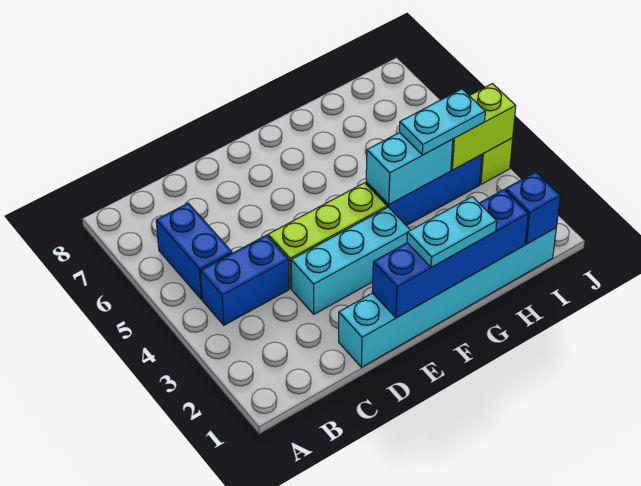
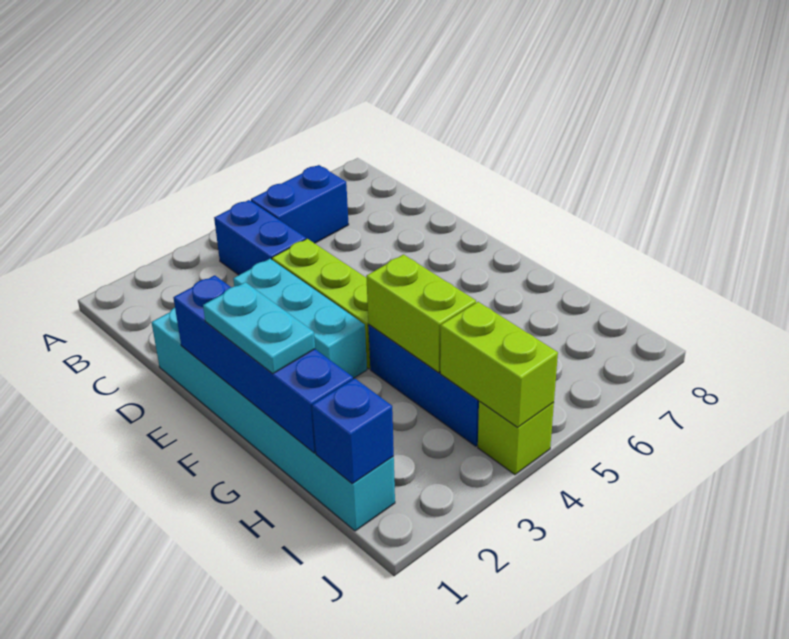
cyan brick G4:H4 level 2 -> lime brick G4:H4 level 2
cyan plate H4:I4 level 3 -> none

